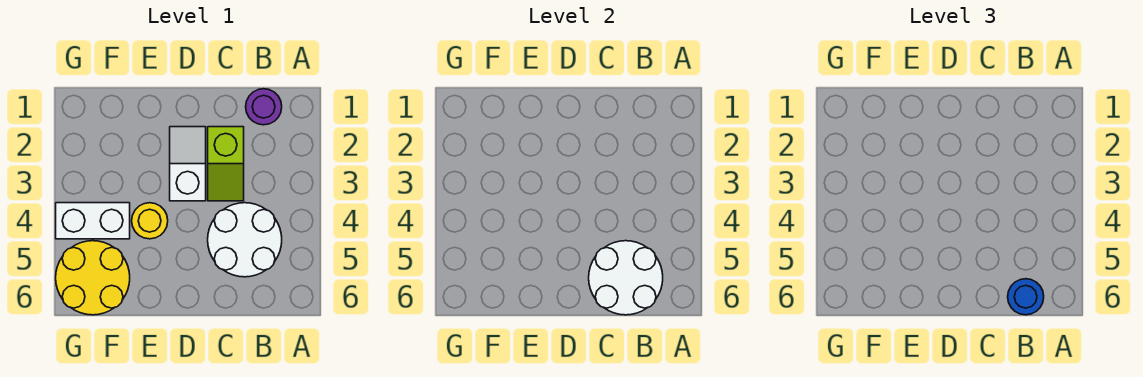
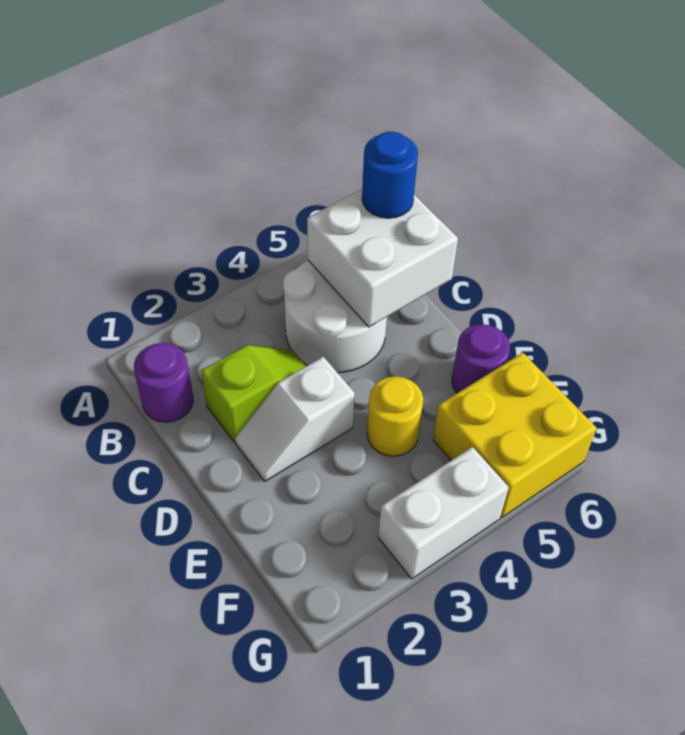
white round brick B5:C6 level 2 -> white brick B5:C6 level 2
none -> purple round brick E6 level 1
white brick F4:G4 level 1 -> white brick G3:G4 level 1
yellow round brick F5:G6 level 1 -> yellow brick F5:G6 level 1

